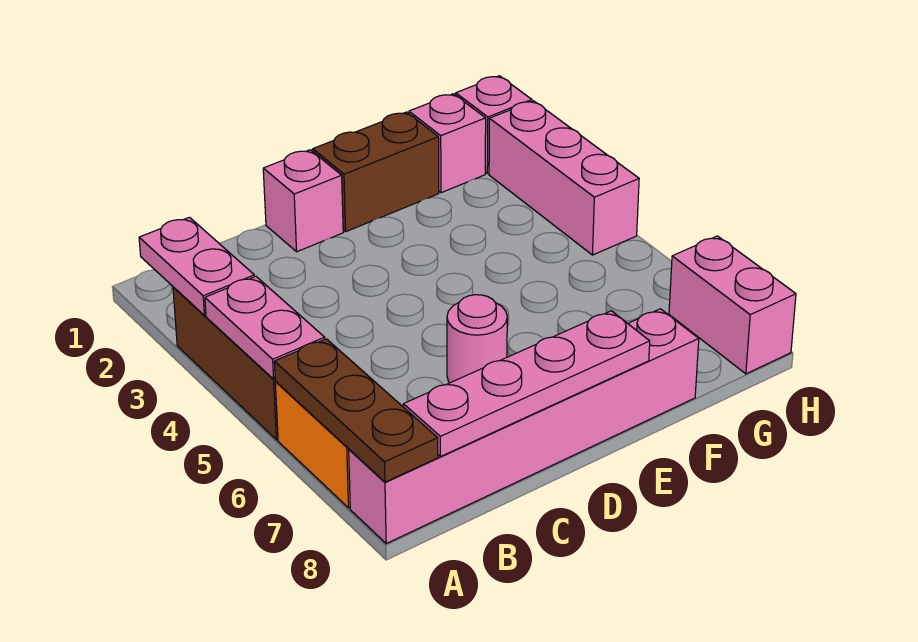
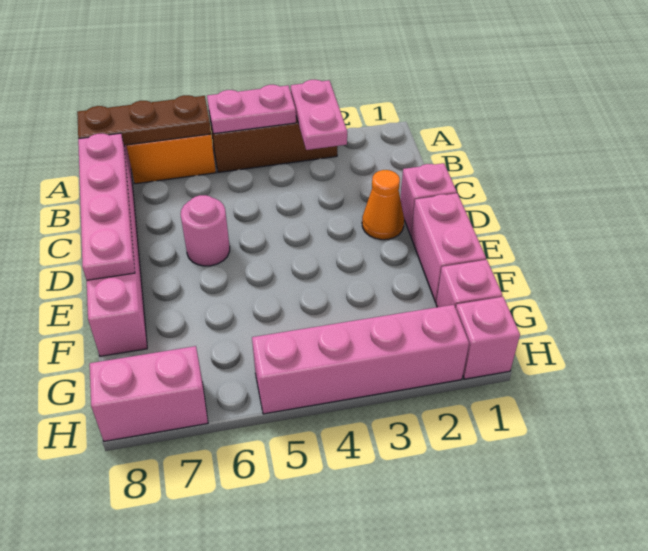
pink plate A2:A3 level 2 -> pink plate A3:B3 level 2
none -> orange cone D2 level 1
brown brick E1:F1 level 1 -> pink brick E1:F1 level 1
pink brick H2:H4 level 1 -> pink brick H2:H5 level 1

